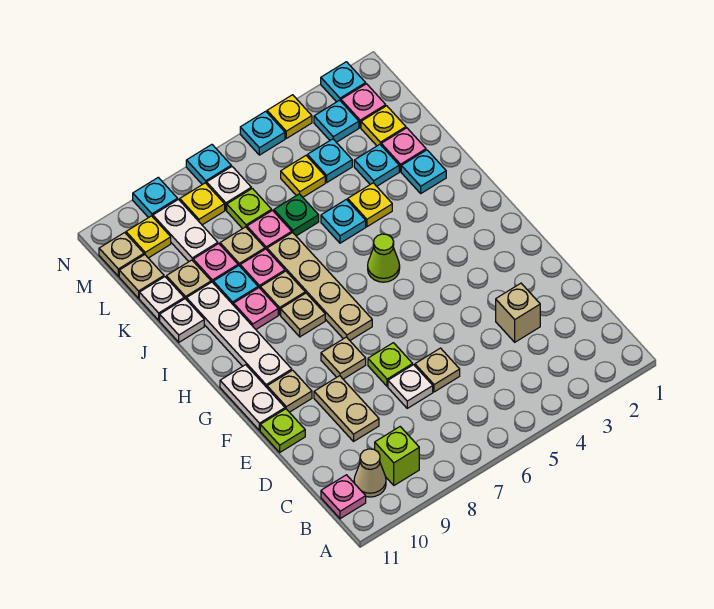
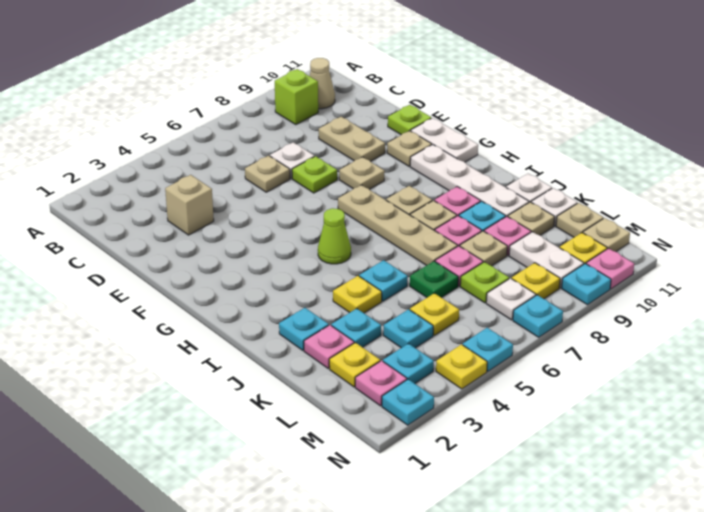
pink plate B11 level 1 -> pink plate N10 level 1

